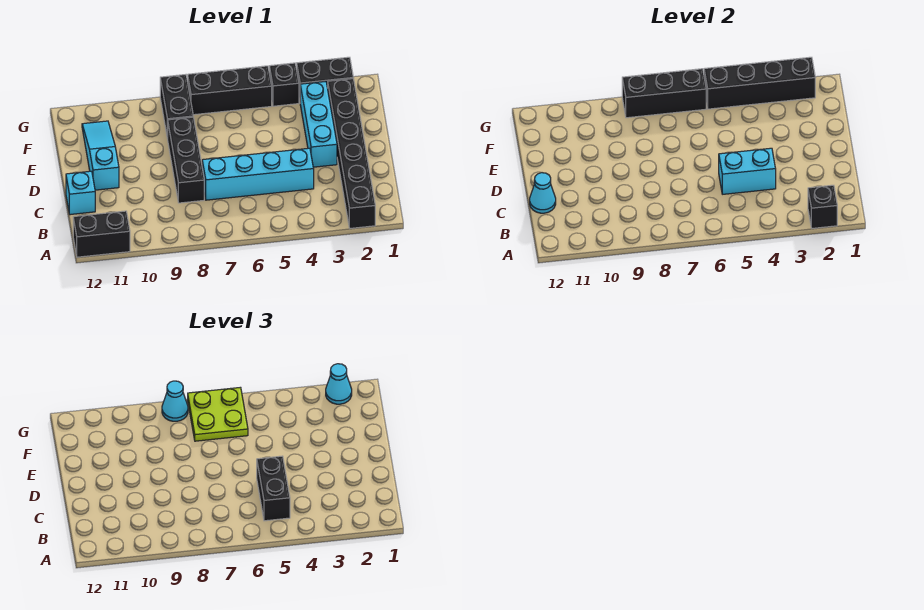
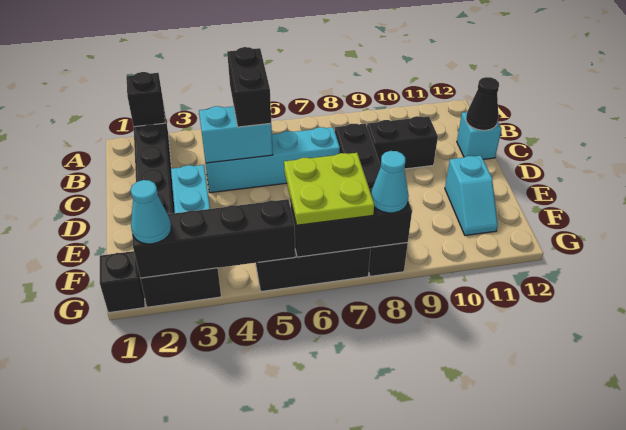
black brick A11:A12 level 1 -> black brick C9:C10 level 1
cyan cone C12 level 2 -> black cone C12 level 2
cyan slope D11:F11 level 1 top D -> cyan slope E11:F11 level 1 top E
black brick G4 level 1 -> black brick G1 level 1

